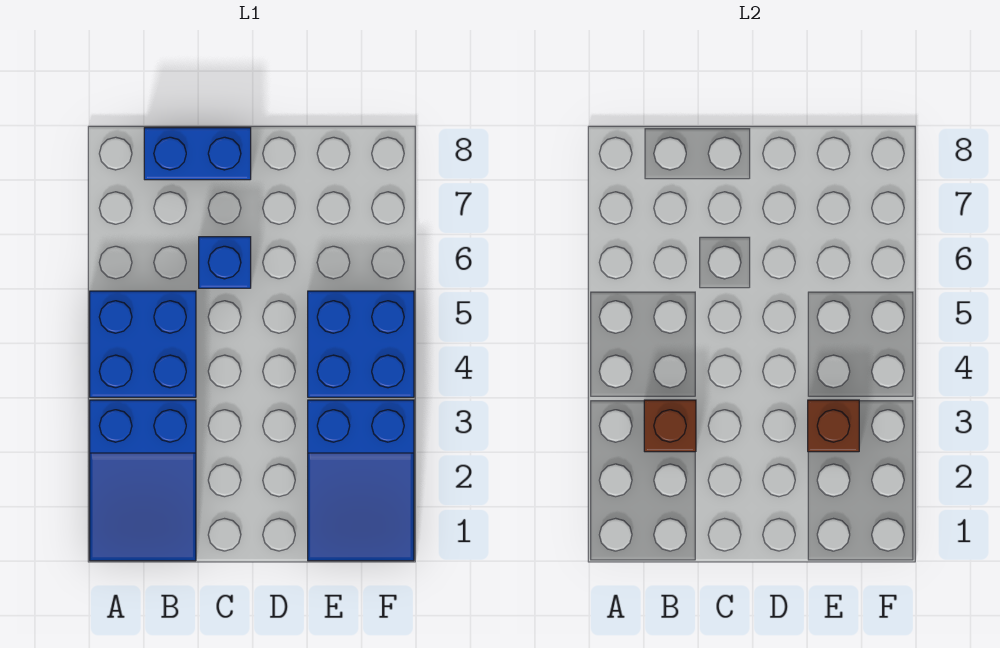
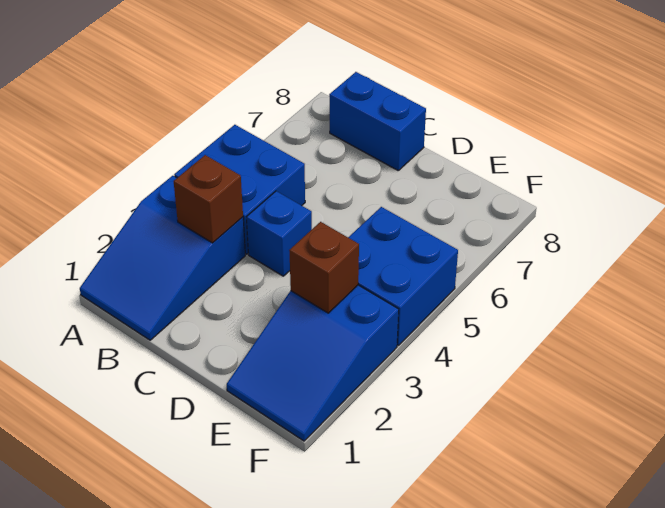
blue brick C6 level 1 -> blue brick C4 level 1

